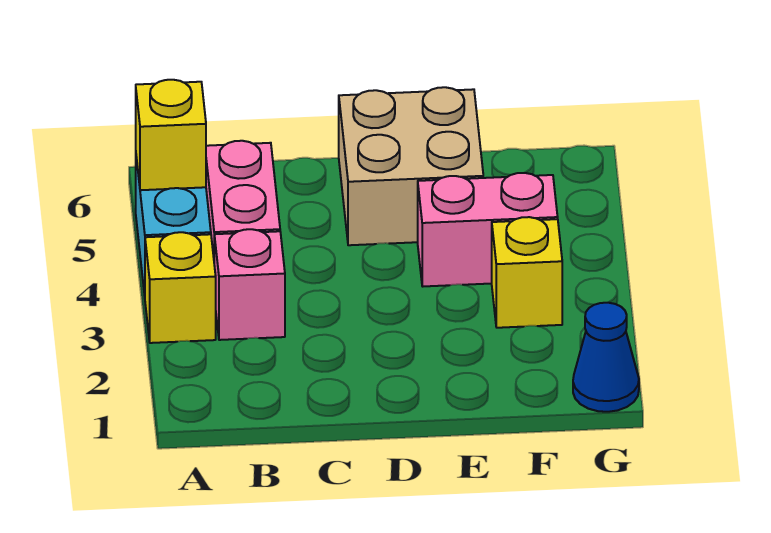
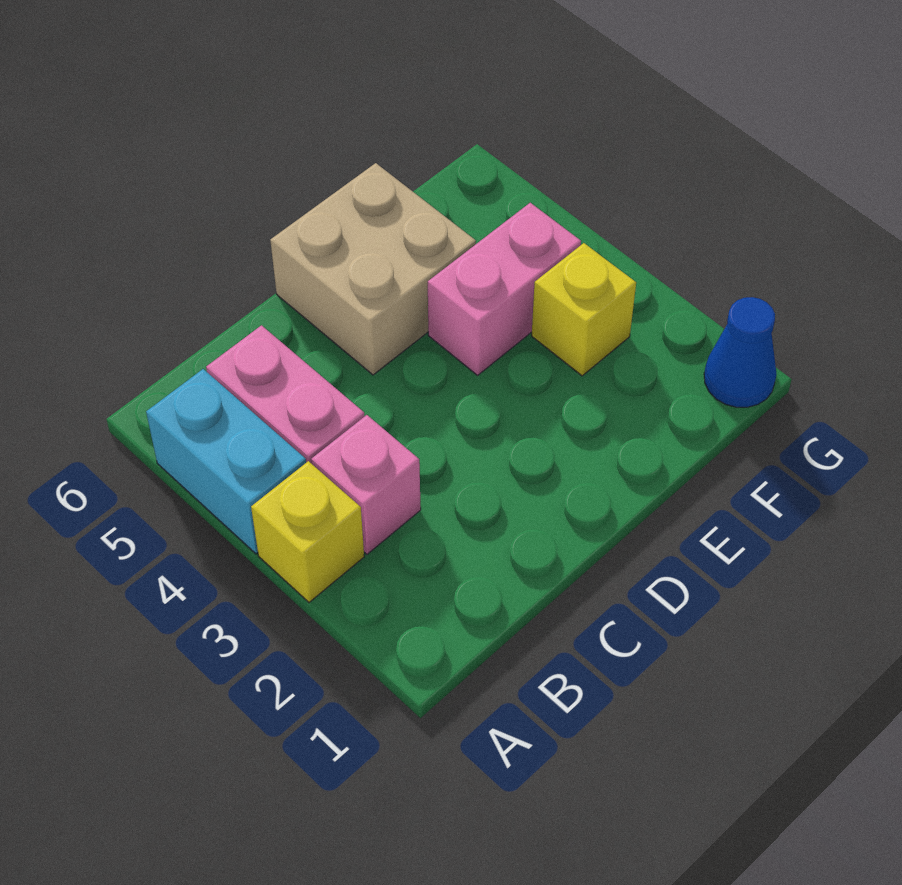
yellow brick A5 level 2 -> none

